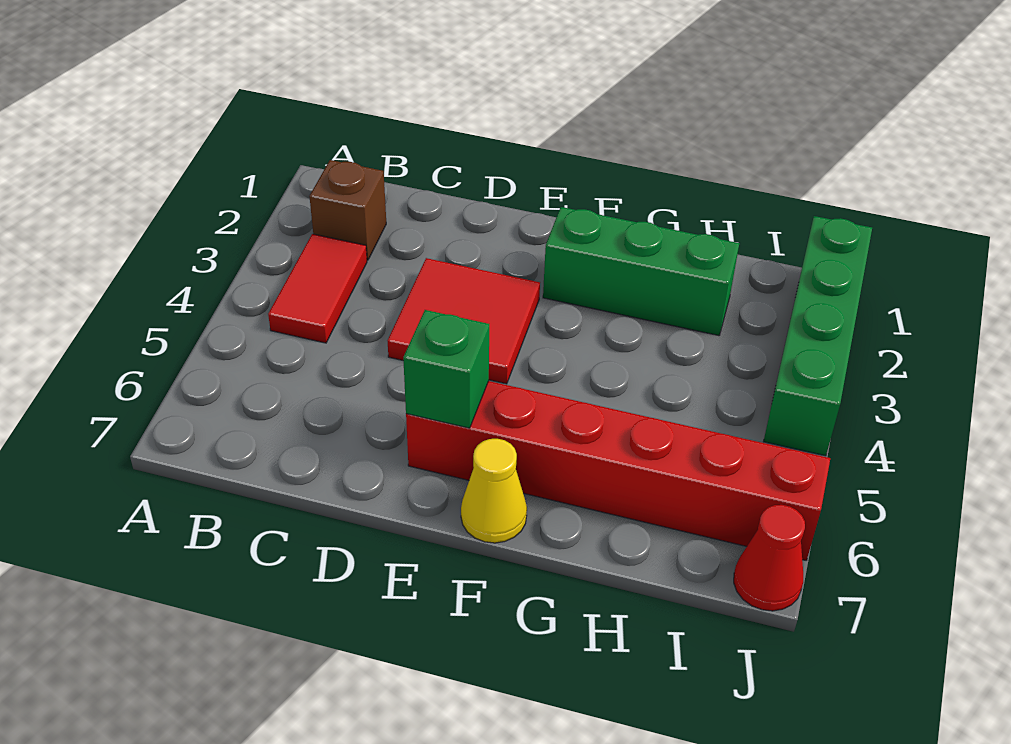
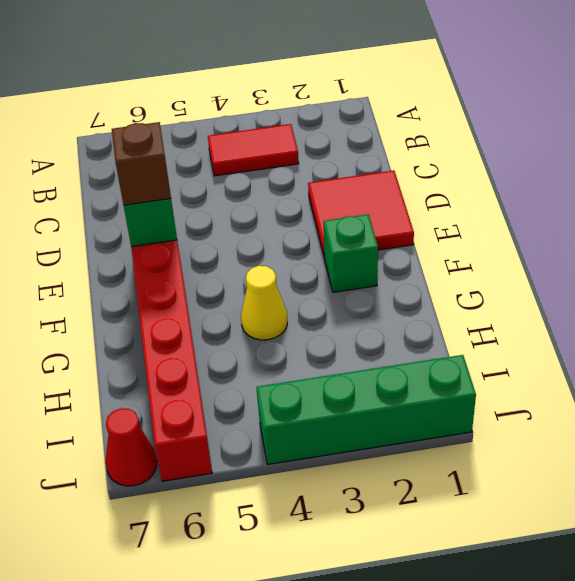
brown brick B2 level 1 -> brown brick E6 level 3
red tile D3:E4 level 1 -> red tile D1:E2 level 1
green brick F2:H2 level 1 -> green brick F2 level 1
yellow cone F7 level 1 -> yellow cone G4 level 1

